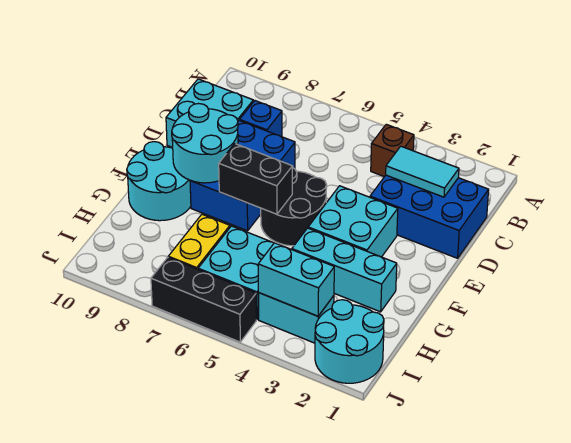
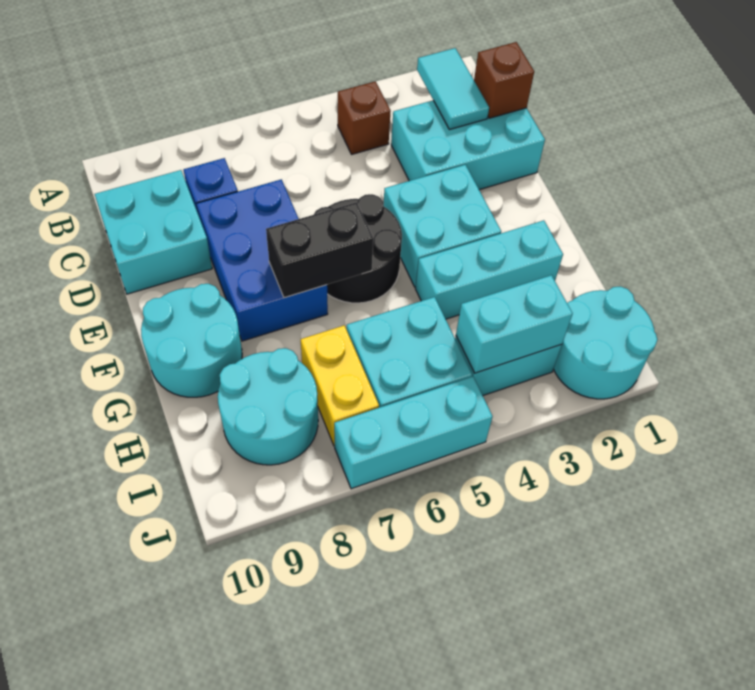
blue brick C1:D3 level 1 -> cyan brick C1:D3 level 1
none -> brown brick C1 level 2
cyan tile C2:C3 level 2 -> cyan tile B2:C2 level 2
cyan round brick E8:F9 level 2 -> cyan round brick H8:I9 level 1
black brick J5:J7 level 1 -> cyan brick J5:J7 level 1

